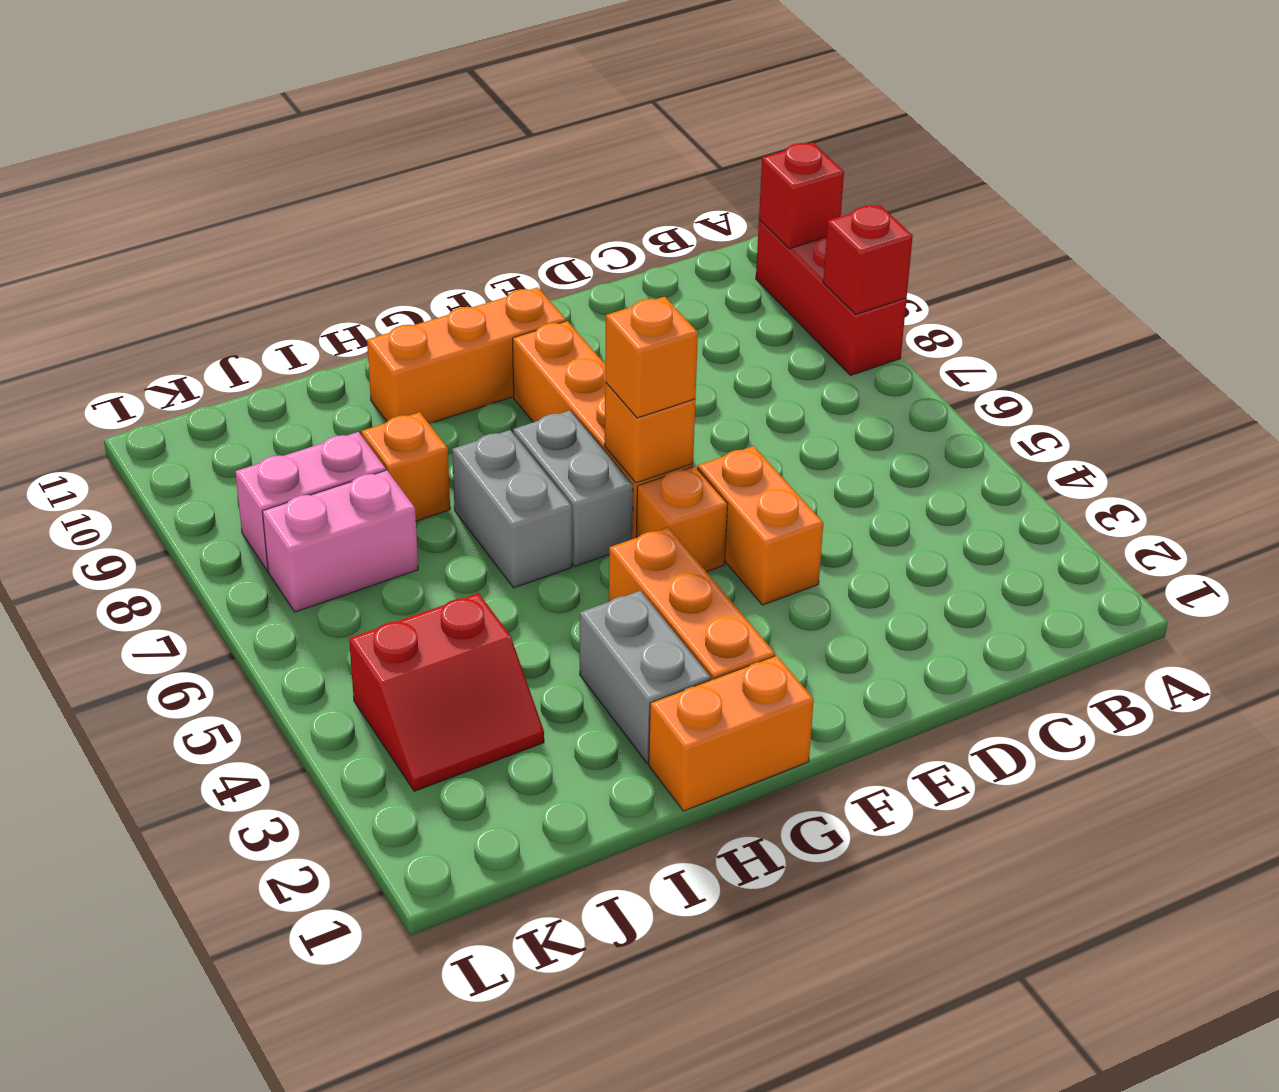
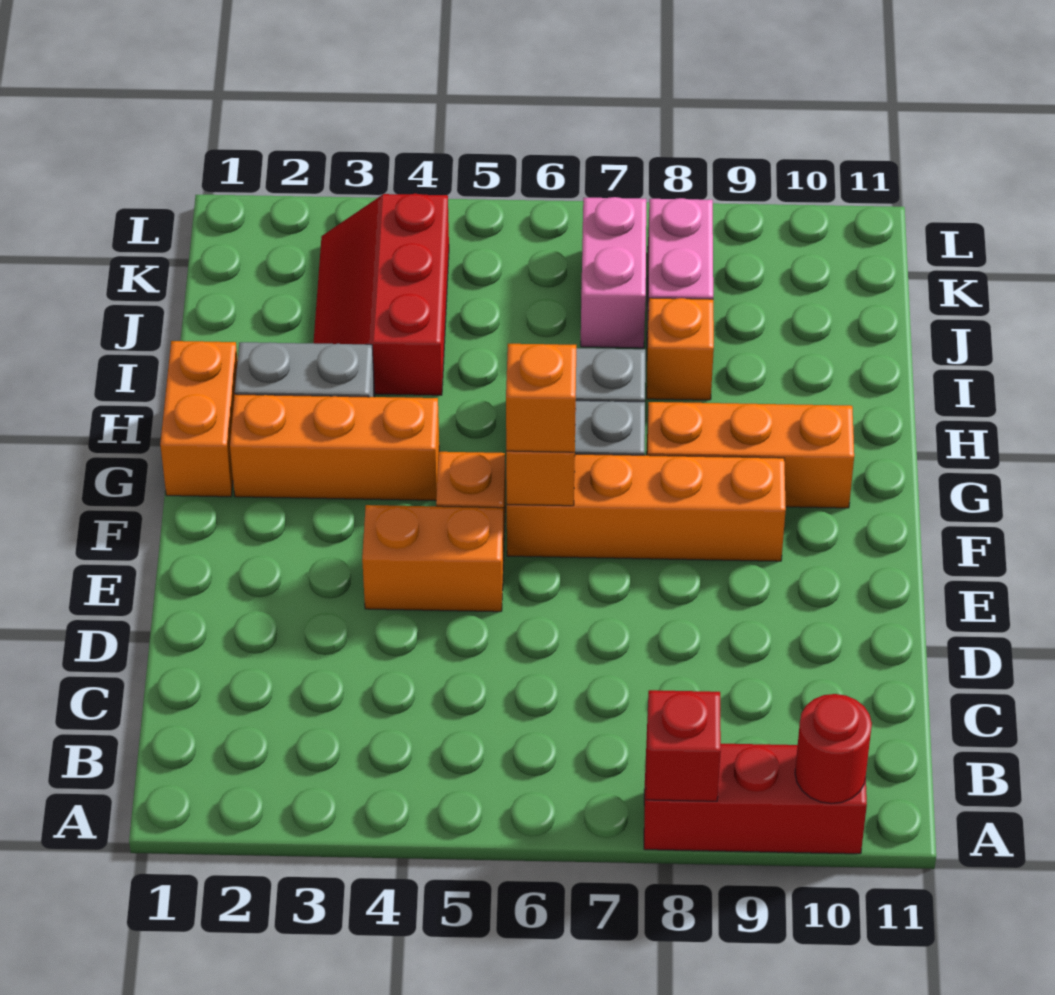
red brick A10 level 2 -> red round brick A10 level 2
orange brick F10:H10 level 1 -> orange brick G8:G10 level 1
red slope J3:K4 level 1 top 4 -> red slope I3:K4 level 1 top 4

